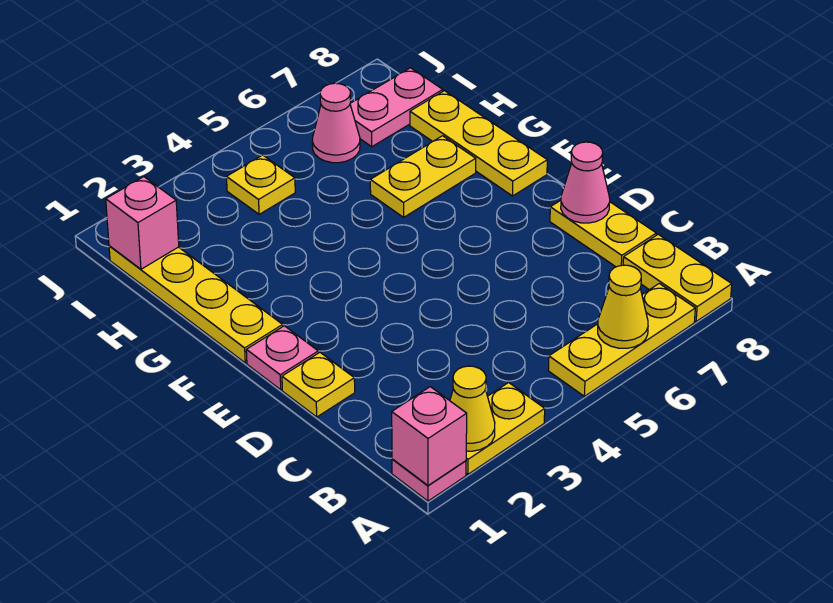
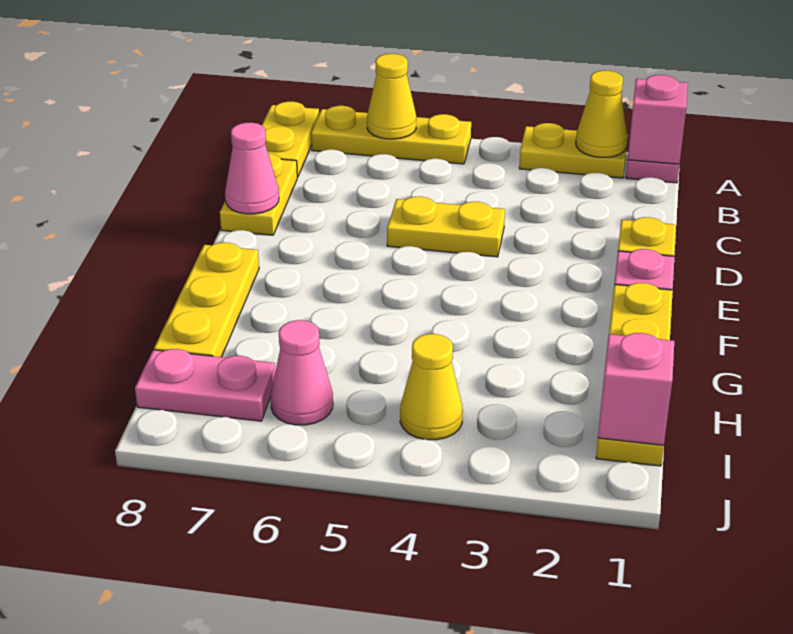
yellow plate G6:G7 level 1 -> yellow plate D4:D5 level 1
yellow plate I4 level 1 -> yellow cone I4 level 1

